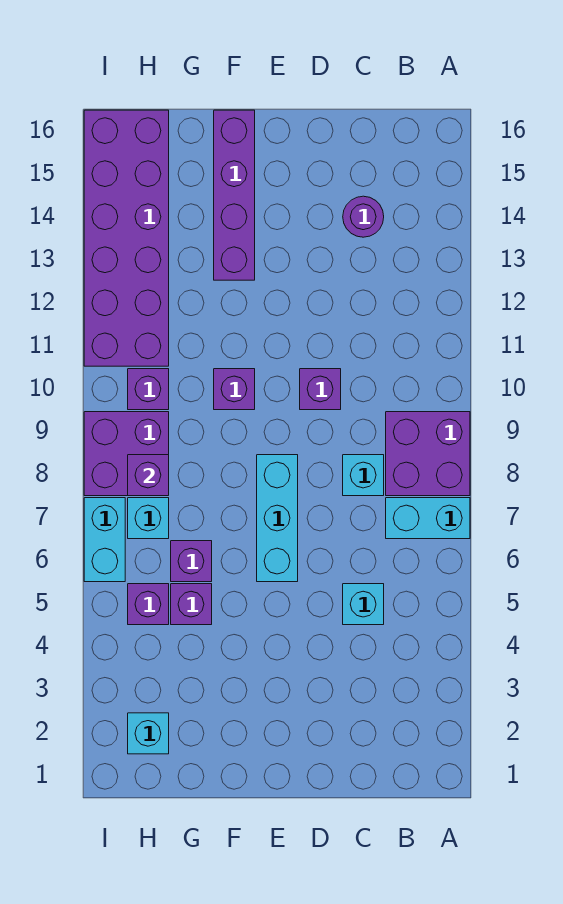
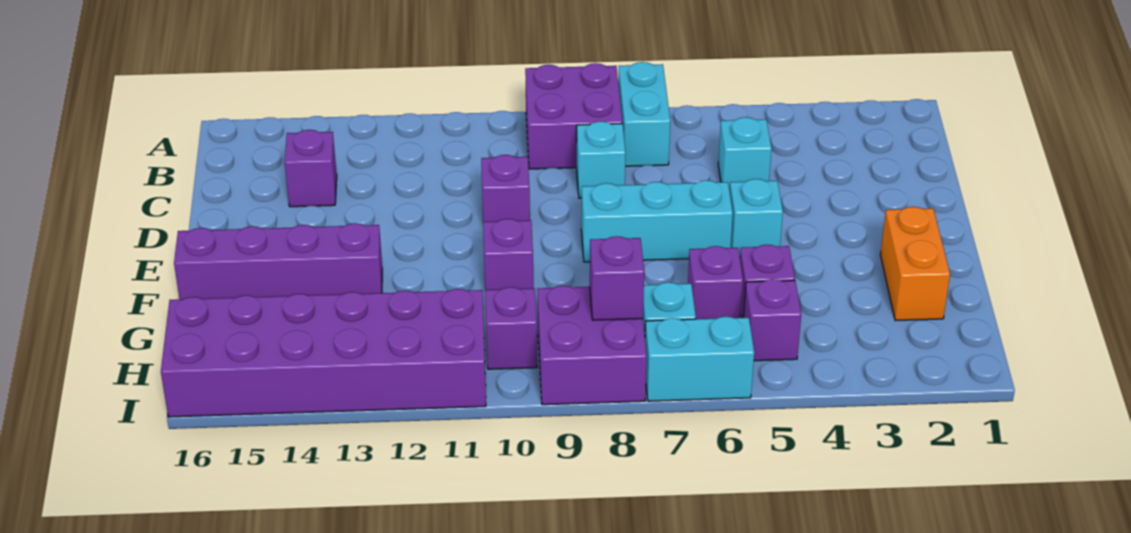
purple round brick C14 level 1 -> purple brick C14 level 1
none -> orange brick F2:G2 level 1
cyan brick H2 level 1 -> cyan brick E5 level 1

